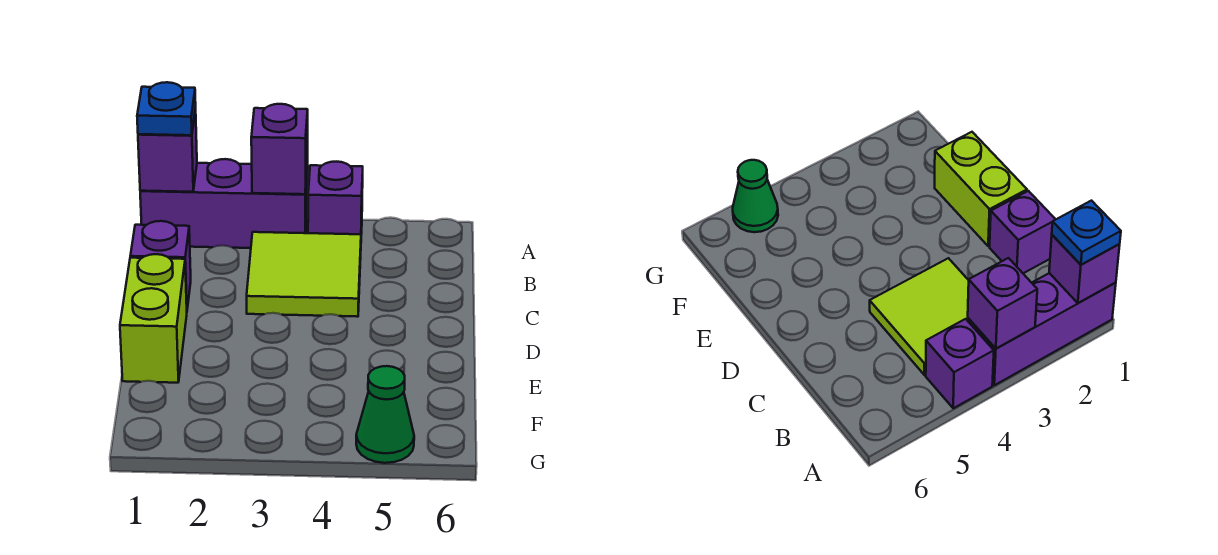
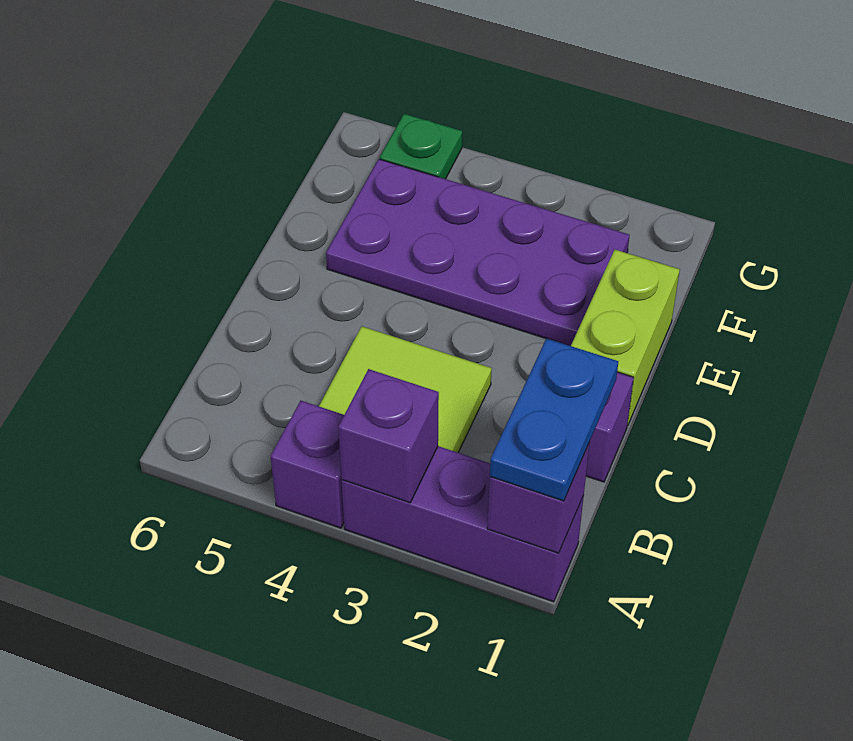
blue plate A1 level 3 -> blue plate A1:B1 level 3
none -> purple plate E2:F5 level 1
green cone G5 level 1 -> green plate G5 level 1

